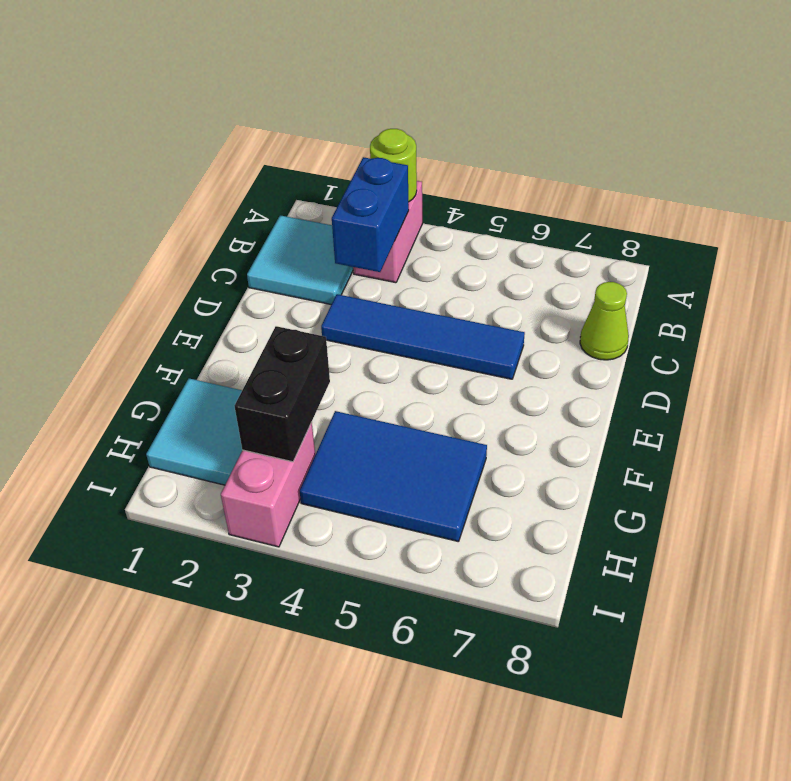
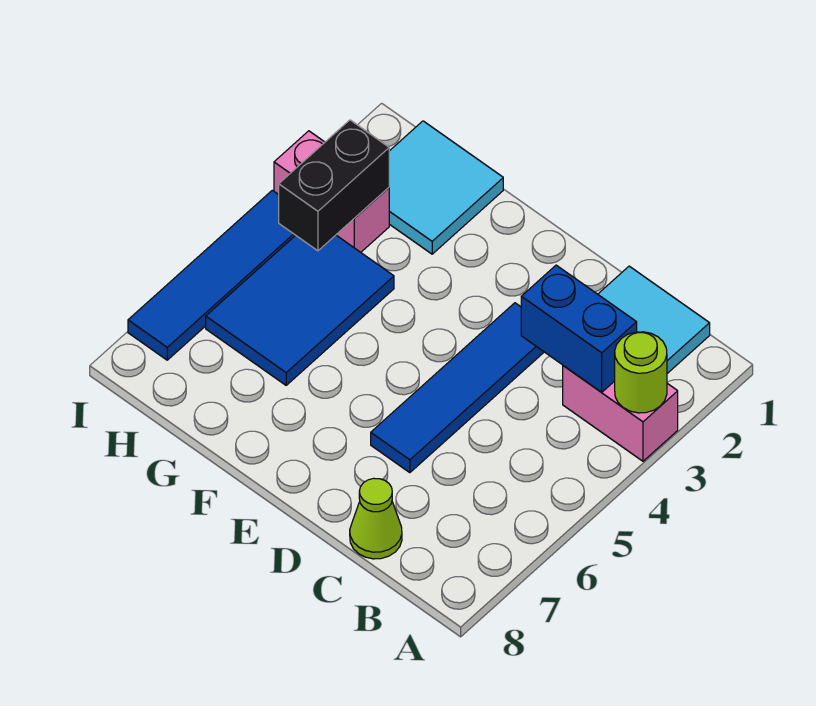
black brick G3:H3 level 2 -> black brick H3:H4 level 2
none -> blue tile I4:I7 level 1

